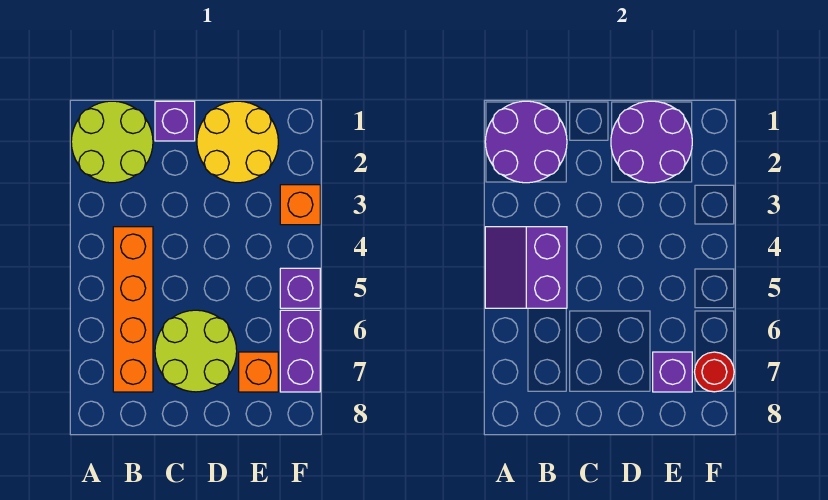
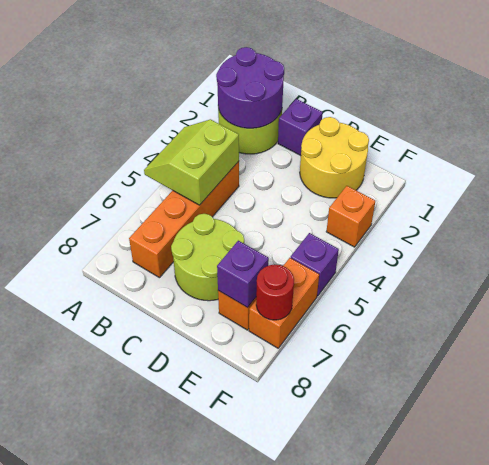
purple slope A4:B5 level 2 top B -> lime slope A4:B5 level 2 top B
purple round brick D1:E2 level 2 -> none
purple brick F6:F7 level 1 -> orange brick F6:F7 level 1

